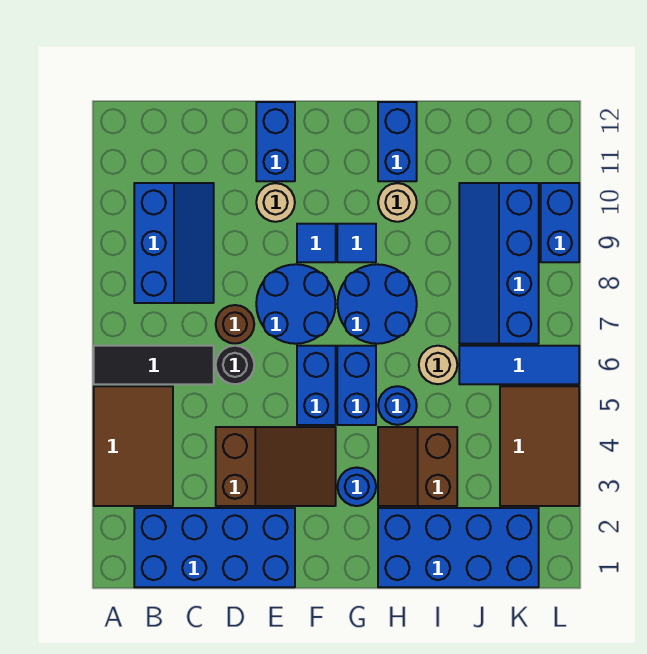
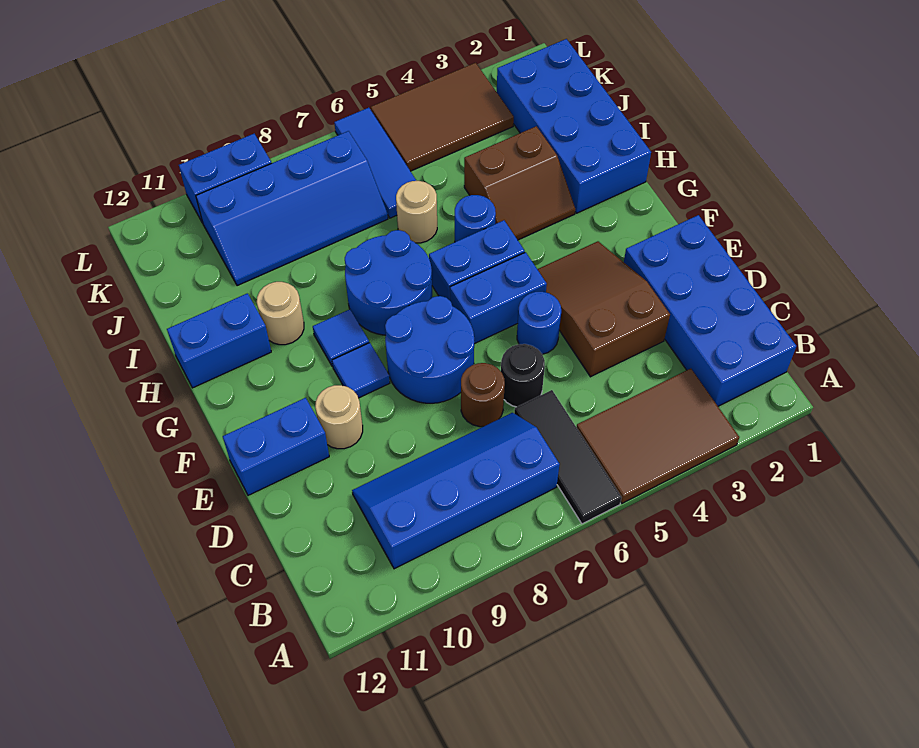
blue slope B8:C10 level 1 top B -> blue slope B7:C10 level 1 top B
blue round brick G3 level 1 -> blue round brick E5 level 1

